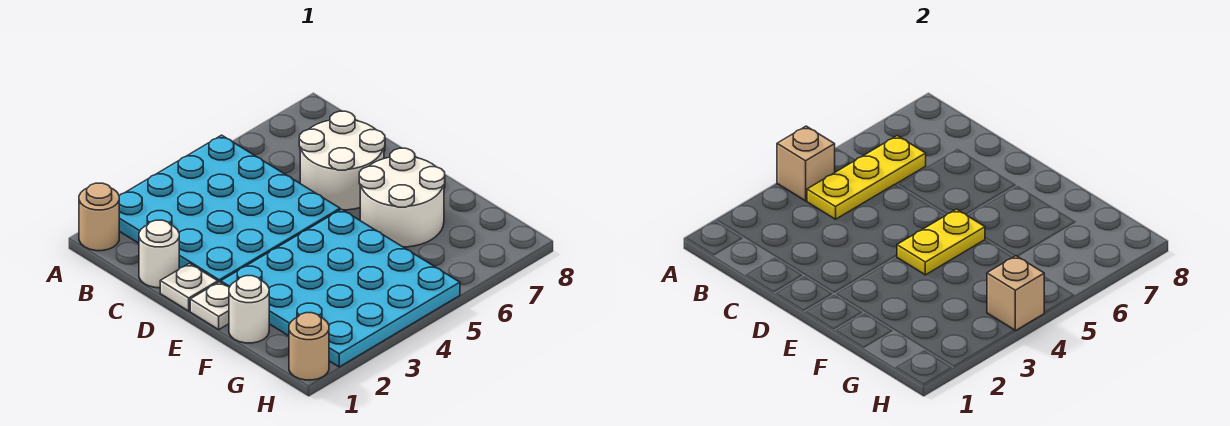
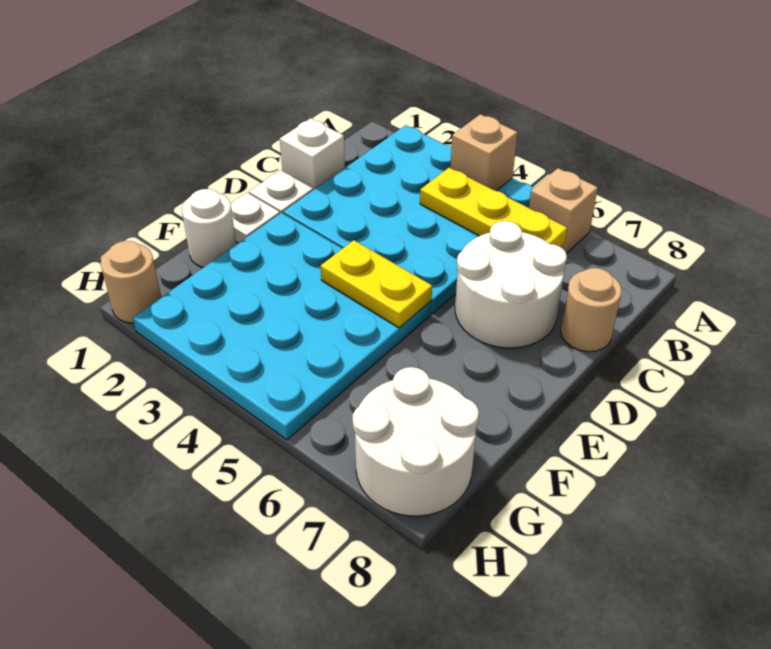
tan round brick A1 level 1 -> tan round brick C8 level 1
white round brick C1 level 1 -> white brick C1 level 1
white round brick E6:F7 level 1 -> white round brick G7:H8 level 1
tan brick H4 level 2 -> tan brick A6 level 1

